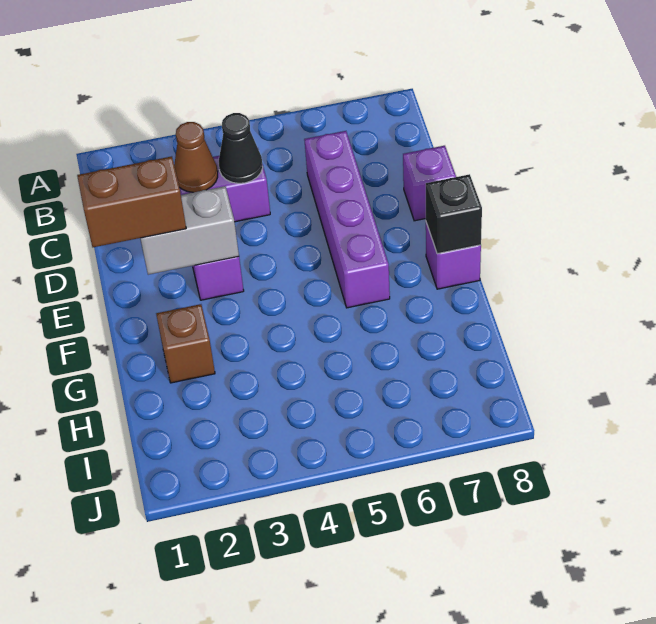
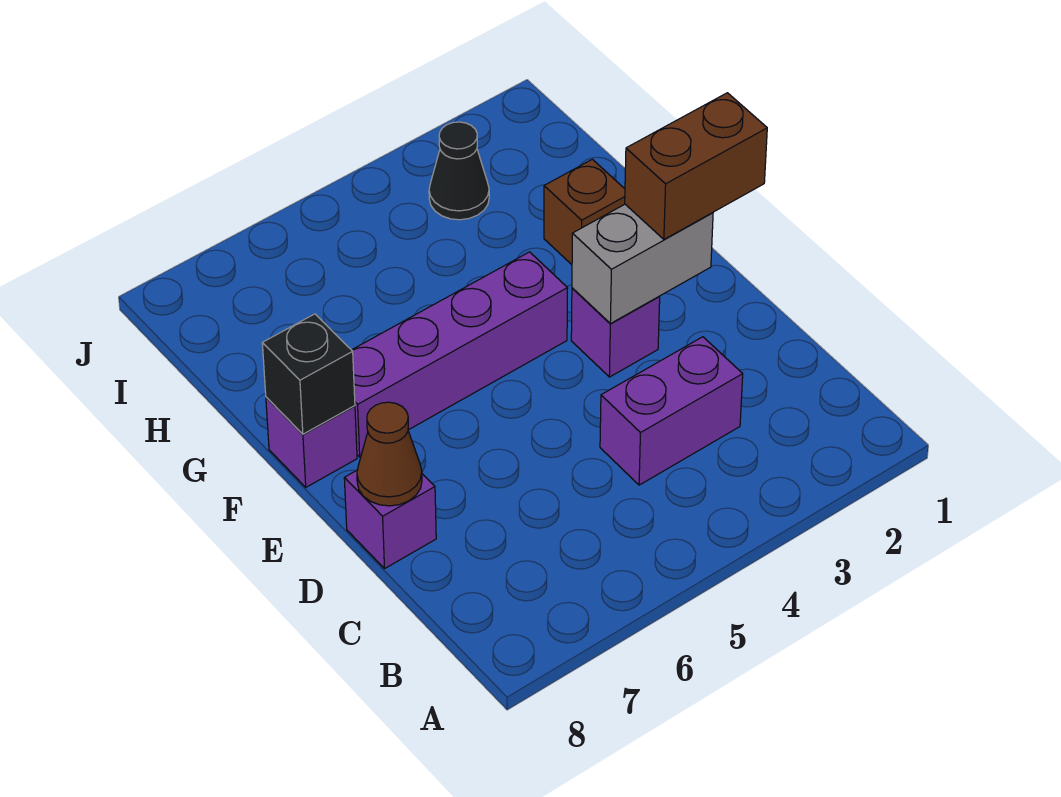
brown cone C3 level 2 -> brown cone D8 level 2
black cone C4 level 2 -> black cone I3 level 1
purple brick C6:F6 level 1 -> purple brick F4:F7 level 1

